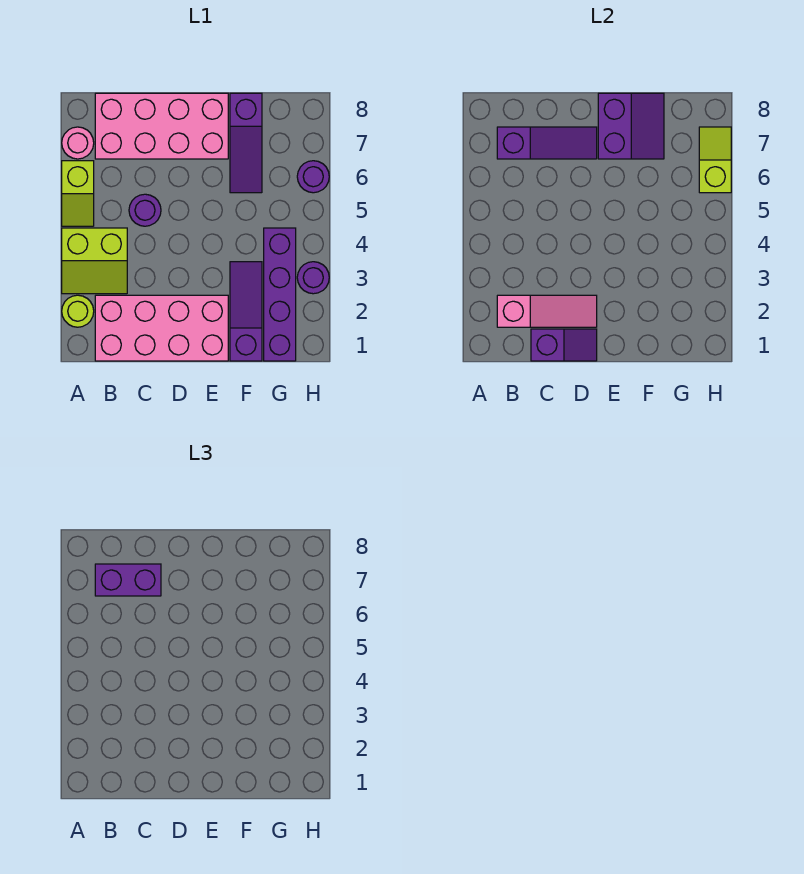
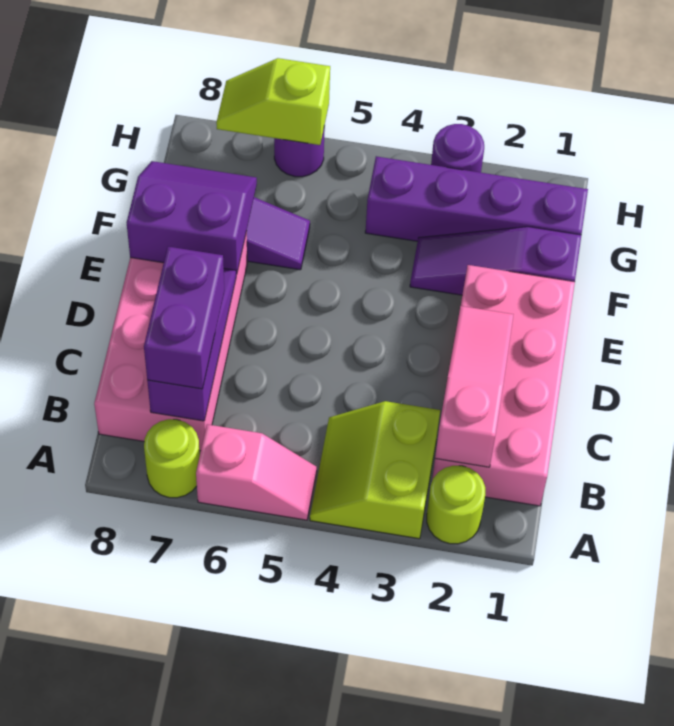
lime slope A3:B4 level 1 top 4 -> lime slope A3:B4 level 1 top 3
lime slope A5:A6 level 1 top 6 -> pink slope A5:A6 level 1 top 6
pink round brick A7 level 1 -> lime round brick A7 level 1
purple slope C1:D1 level 2 top C -> none
purple round brick C5 level 1 -> none

